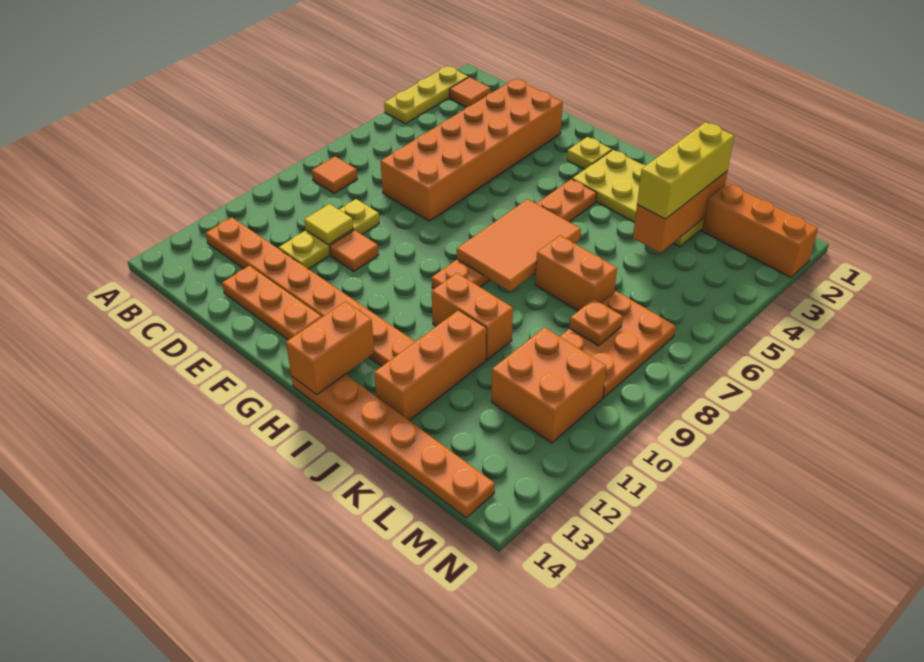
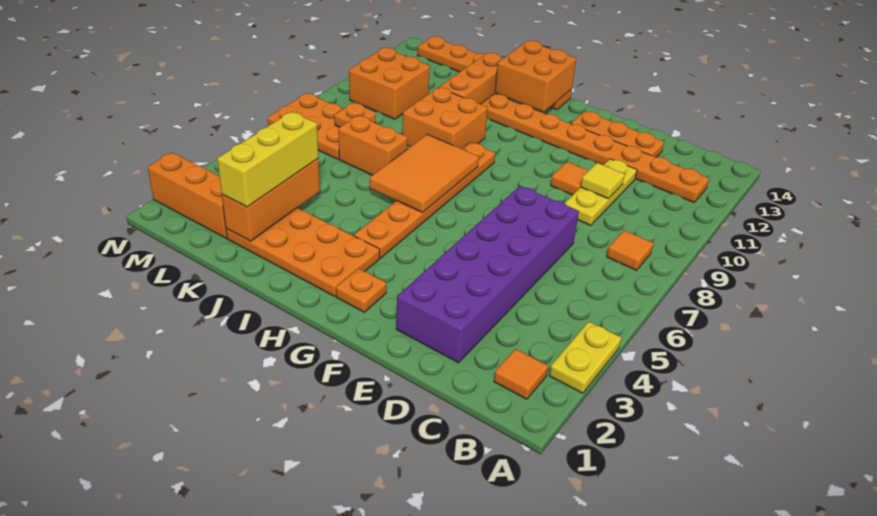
yellow plate A2:A4 level 1 -> yellow plate A3:A4 level 1
orange brick D2:E7 level 1 -> purple brick D2:E7 level 1
yellow plate G2 level 1 -> orange plate G2 level 1
yellow plate H2:K3 level 1 -> orange plate H2:K3 level 1
orange brick H13:H14 level 2 -> orange brick H13:I14 level 2
orange brick I10:J10 level 1 -> orange brick I9:J10 level 1
orange plate L7:M9 level 1 -> orange plate L7:N8 level 1

